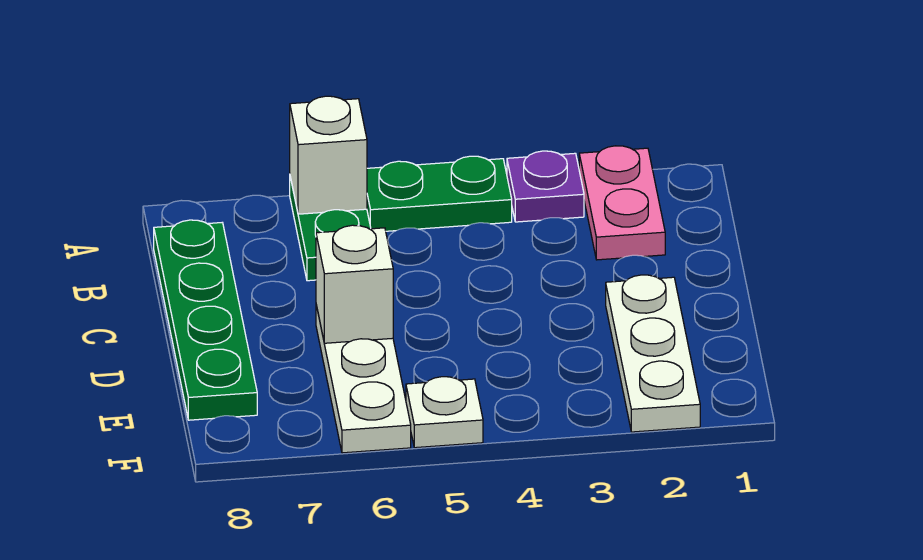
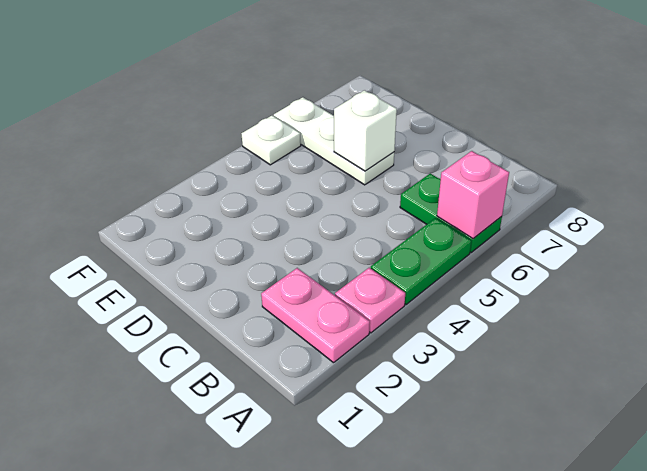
purple plate A3 level 1 -> pink plate A3 level 1
white brick A6 level 2 -> pink brick A6 level 2
green plate B8:E8 level 1 -> none
white plate D2:F2 level 1 -> none

